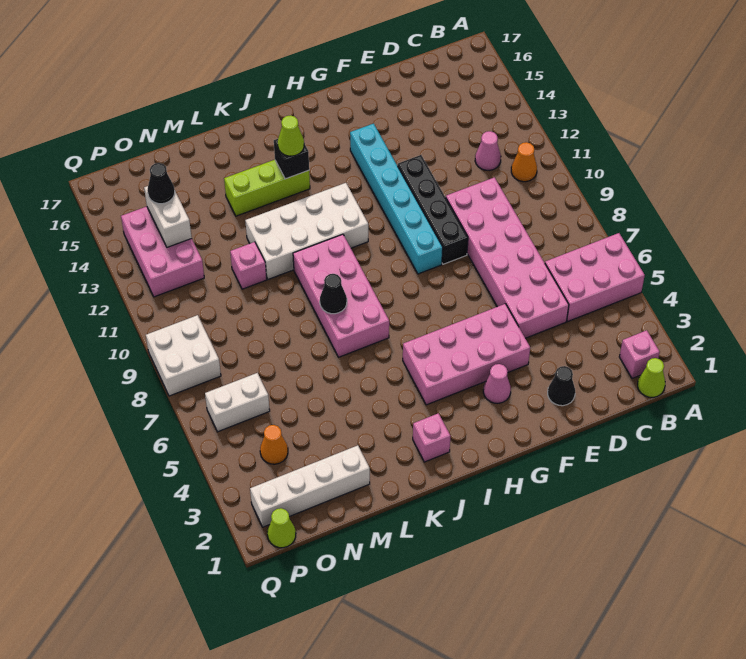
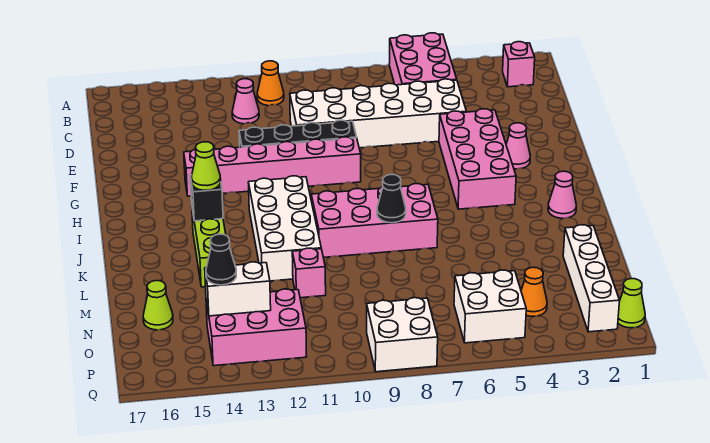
lime cone B1 level 1 -> lime cone N16 level 1
pink brick D5:E10 level 1 -> white brick D5:E10 level 1
black cone E2 level 1 -> none
cyan brick G9:G14 level 1 -> pink brick G9:G14 level 1
pink brick J2 level 1 -> pink cone J2 level 1
white brick O6:P6 level 1 -> white brick O5:P6 level 1

